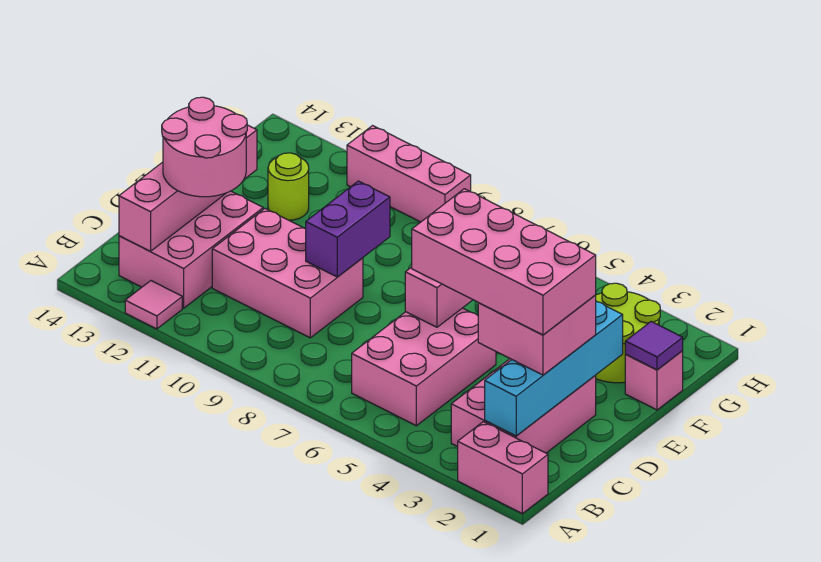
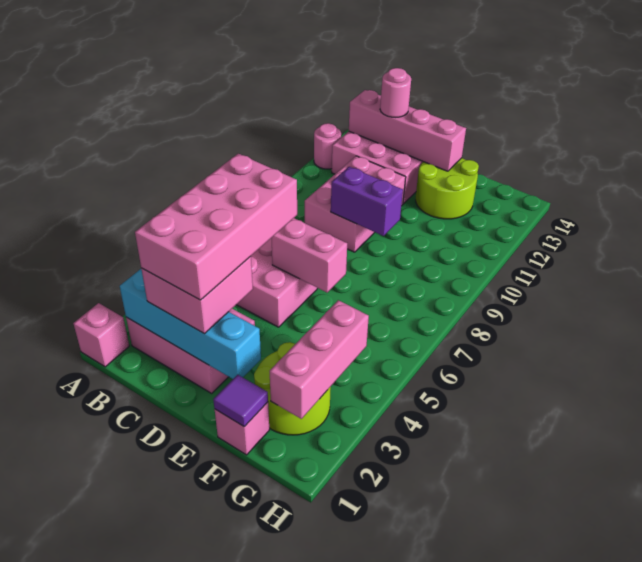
pink brick A1:A2 level 1 -> pink brick A1 level 1
pink tile A12 level 1 -> pink round brick A12 level 1
pink round brick C12:D13 level 3 -> pink round brick C13 level 3
lime round brick F12 level 1 -> lime round brick E12:F13 level 1
pink brick H9:H11 level 1 -> pink brick G2:G4 level 2

